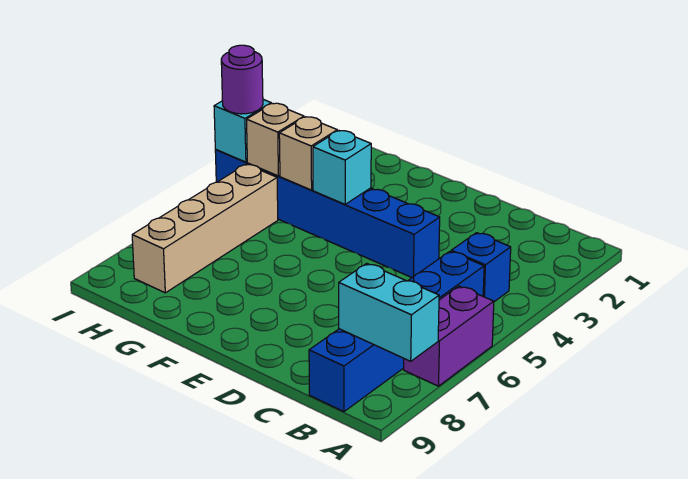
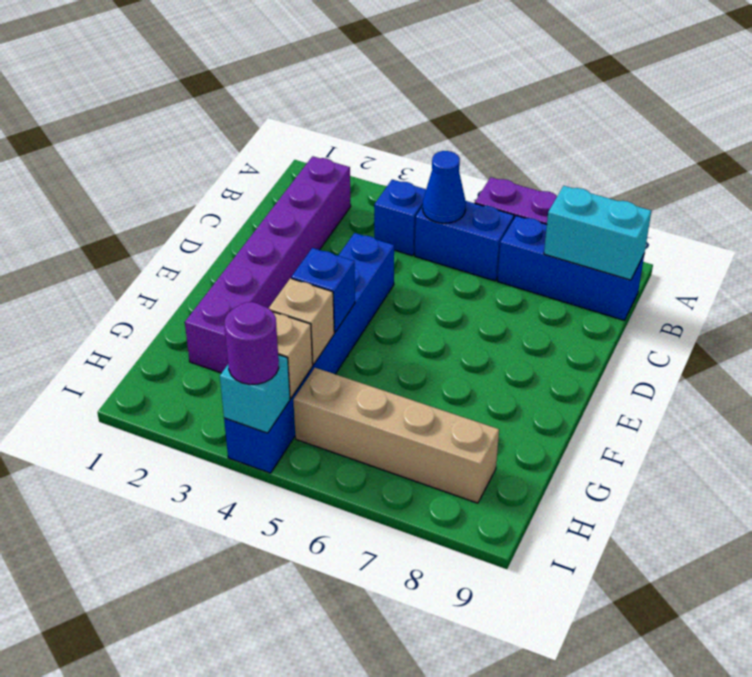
cyan brick A8:B8 level 2 -> cyan brick B8:B9 level 2
none -> purple brick B2:G2 level 1
none -> blue cone B5 level 2
cyan brick F4 level 2 -> blue brick F4 level 2

